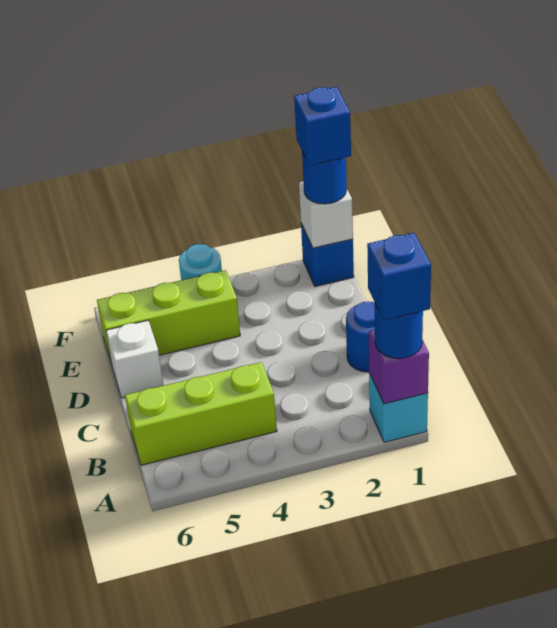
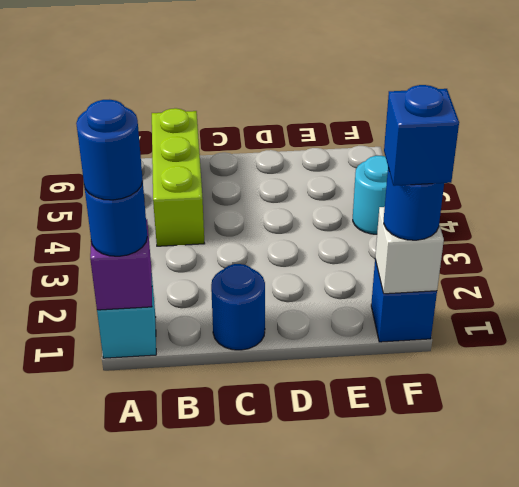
blue brick A1 level 4 -> blue round brick A1 level 4
white brick D6 level 1 -> none
lime brick E4:E6 level 1 -> none

